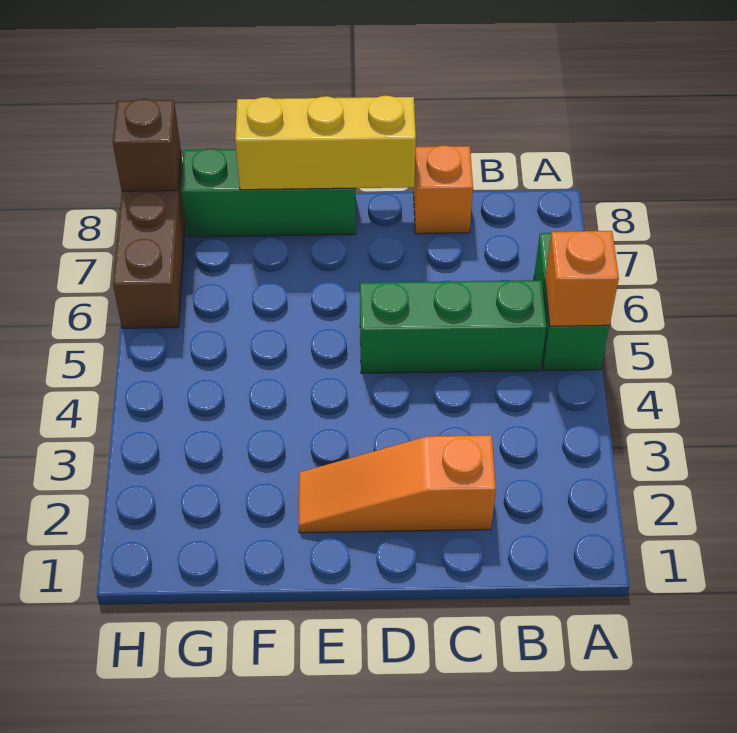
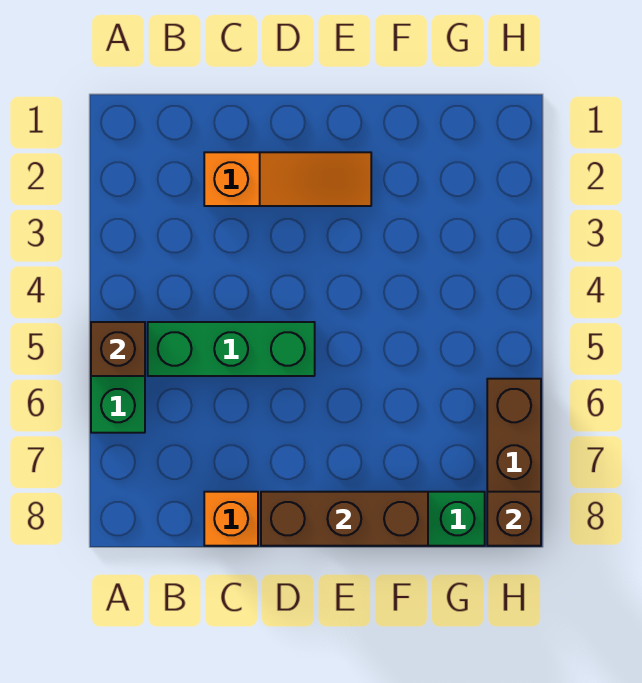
orange brick A5 level 2 -> brown brick A5 level 2
yellow brick D8:F8 level 2 -> brown brick D8:F8 level 2

